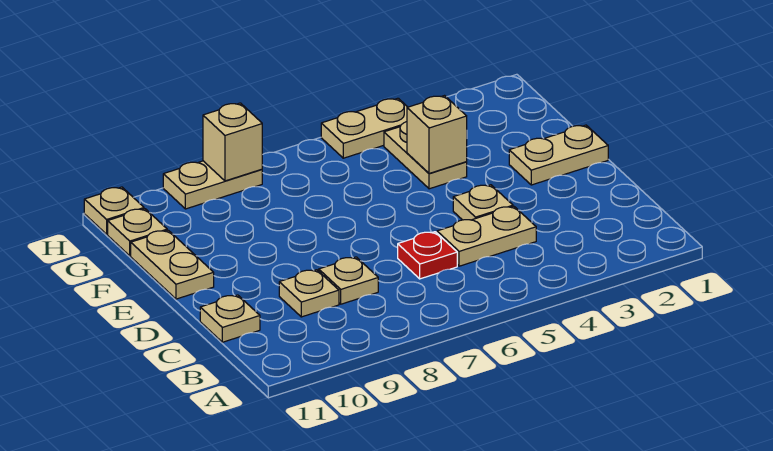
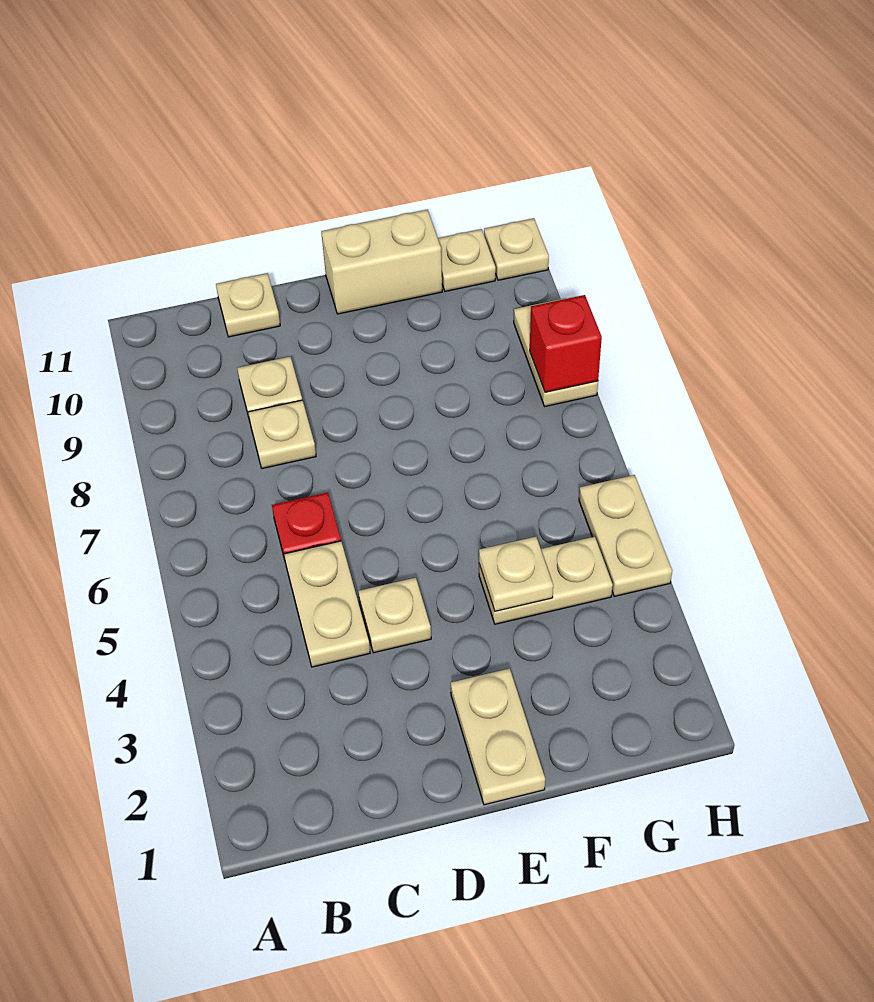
tan plate E11:F11 level 1 -> tan brick E11:F11 level 1
tan brick F4 level 2 -> tan plate F4 level 2
tan brick H8 level 2 -> red brick H8 level 2

